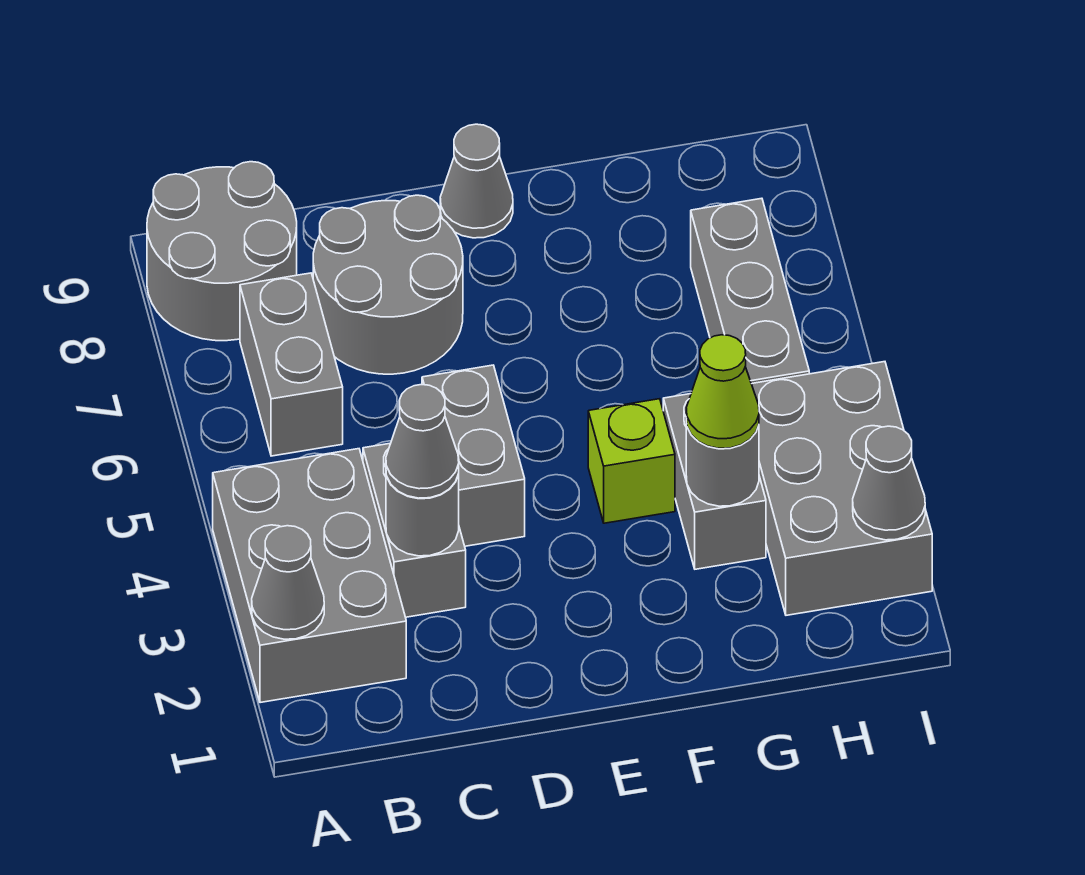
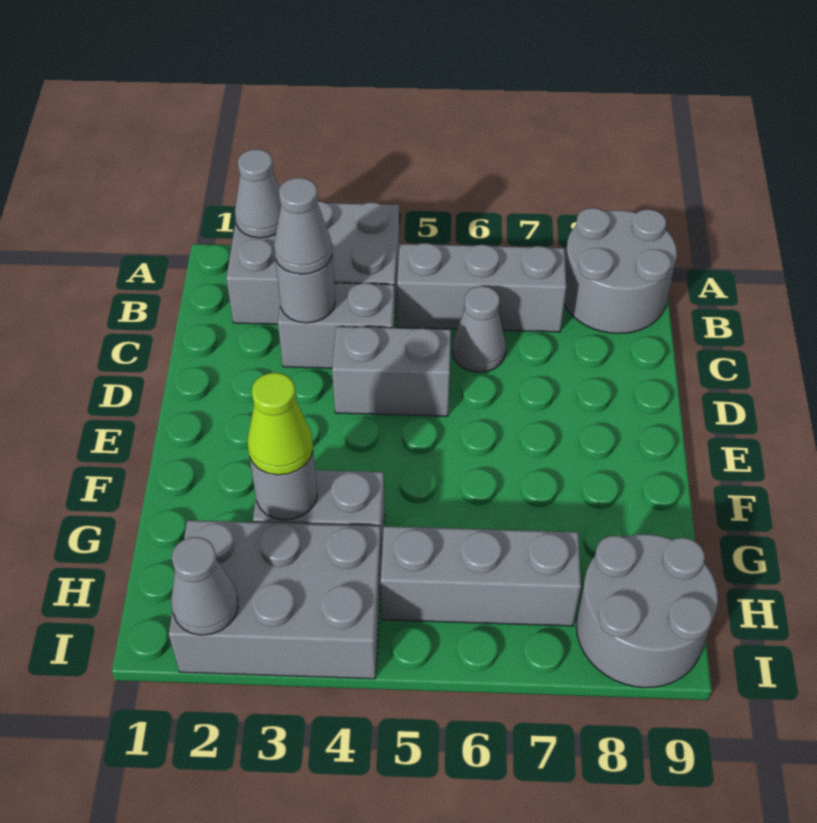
grey brick B6:B7 level 1 -> grey brick B5:B7 level 1
grey round brick C7:D8 level 1 -> grey round brick H8:I9 level 1
grey cone E9 level 1 -> grey cone C6 level 1
lime brick F4 level 1 -> none

